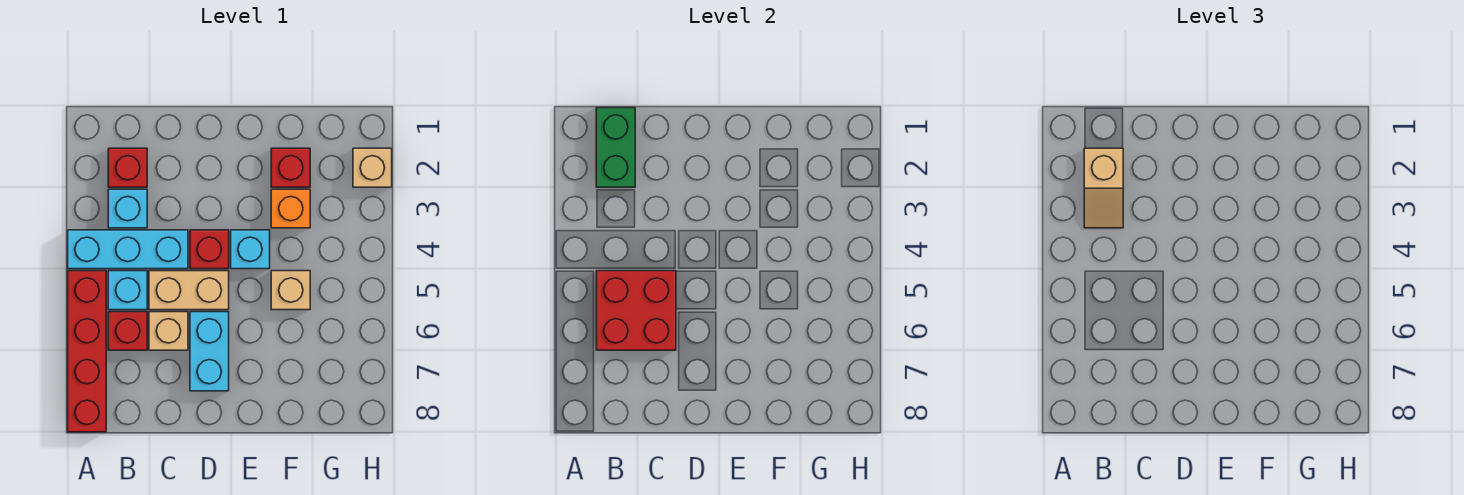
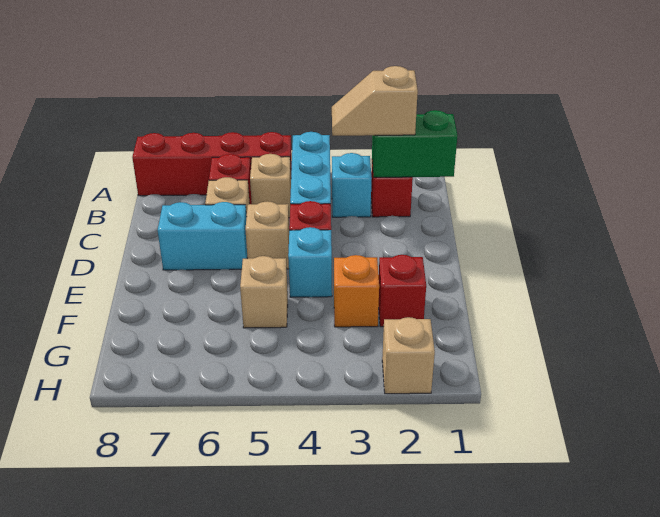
cyan brick B5 level 1 -> tan brick B5 level 1
red brick B5:C6 level 2 -> none
tan brick C5:D5 level 1 -> tan brick D5 level 1

